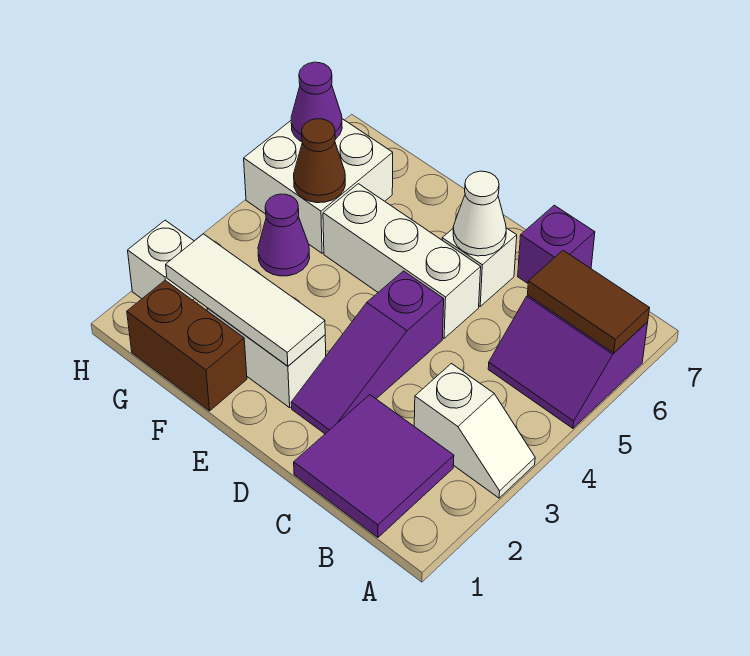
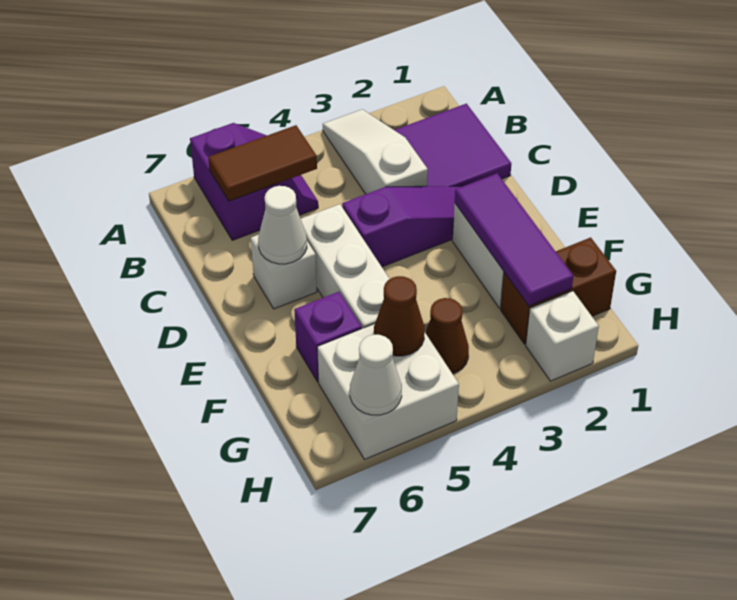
white slope A3:B3 level 1 top B -> white slope A3:C3 level 1 top C
brown tile A6:B6 level 2 -> brown tile B5:B6 level 2
purple brick C7 level 1 -> purple brick F6 level 1
white tile E2:G2 level 2 -> purple tile E2:G2 level 2
brown brick F1:G1 level 1 -> brown brick G1:G2 level 1
purple cone G4 level 1 -> brown cone G4 level 1
purple cone H6 level 2 -> white cone H6 level 2

